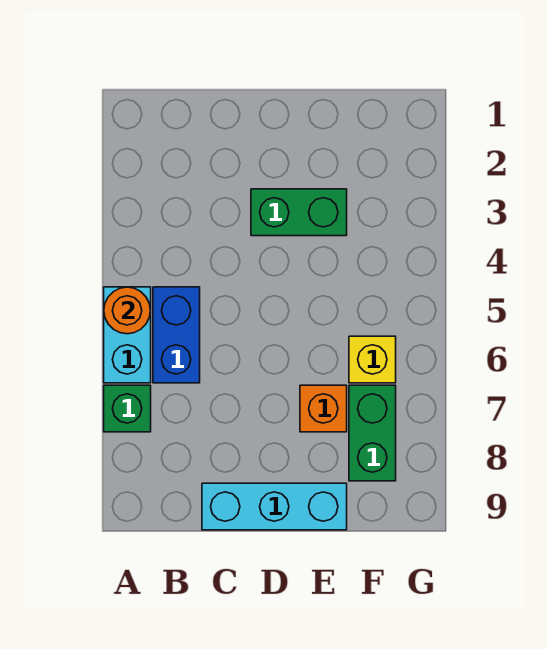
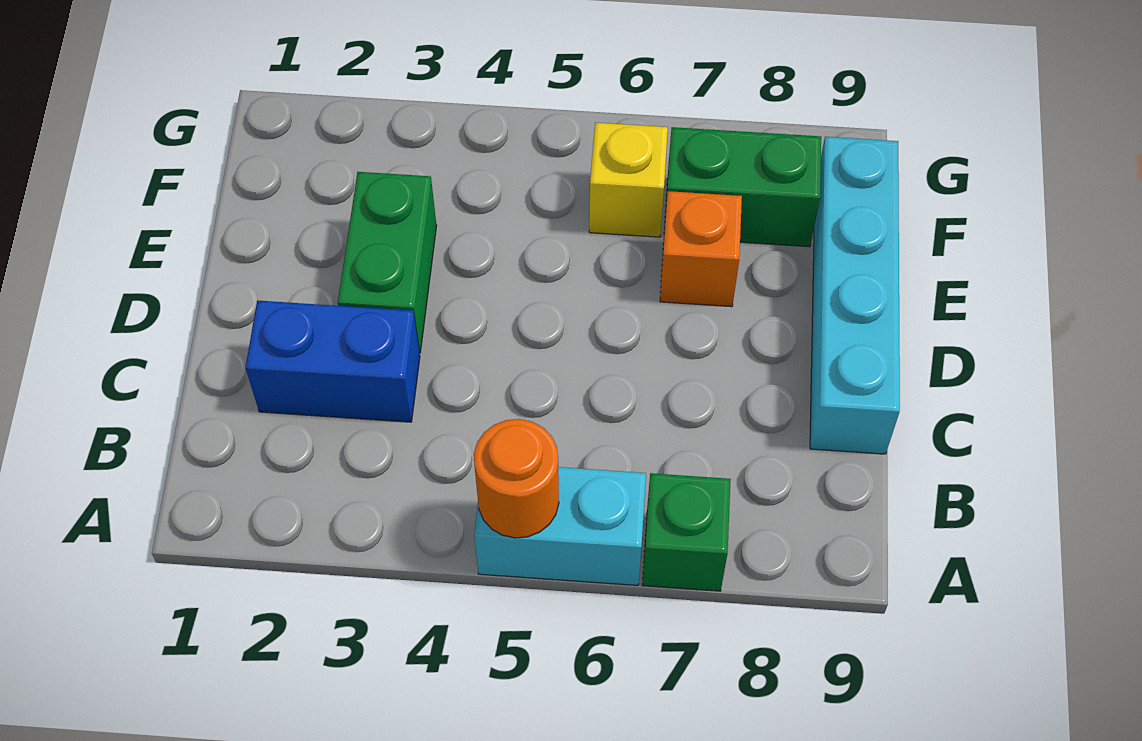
blue brick B5:B6 level 1 -> blue brick C2:C3 level 1
cyan brick C9:E9 level 1 -> cyan brick C9:F9 level 1

